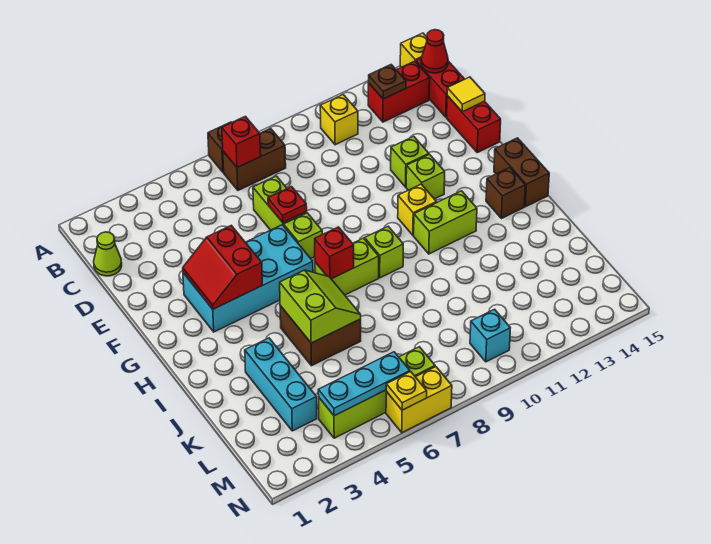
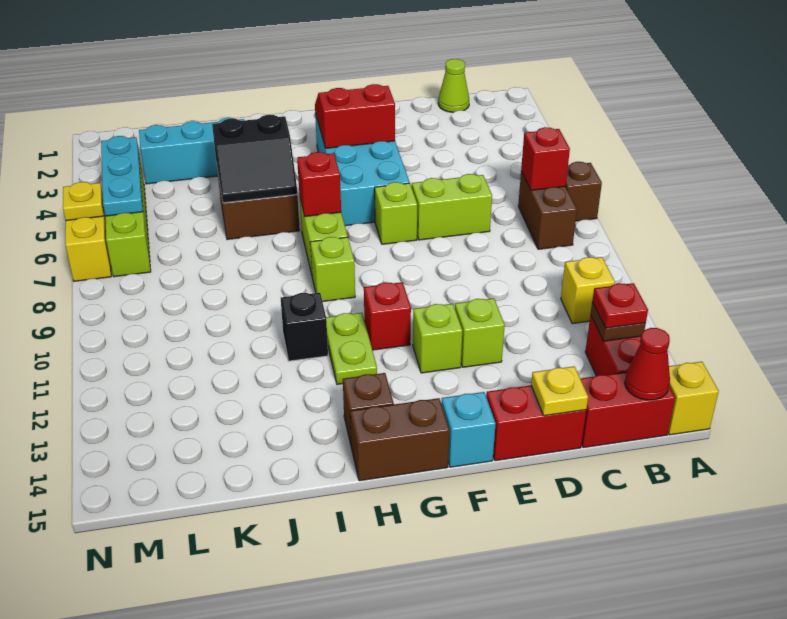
yellow tile D15 level 2 -> yellow plate D15 level 2
red plate E7 level 2 -> red plate B13 level 3
yellow brick G11 level 1 -> red brick G11 level 1
lime brick H11:H12 level 1 -> lime plate H11:H12 level 1
lime slope I5:J6 level 2 top 5 -> black slope I5:J6 level 2 top 5
none -> black brick I11 level 1
cyan brick M10 level 1 -> cyan brick F15 level 1

